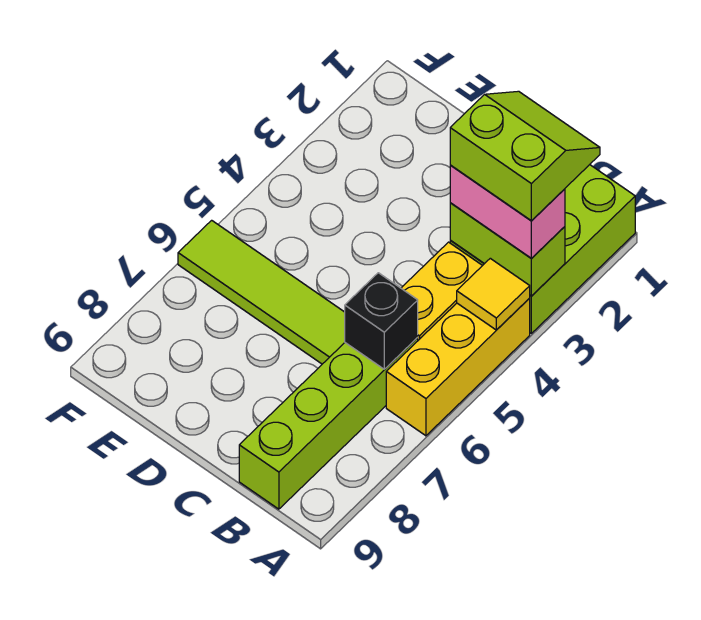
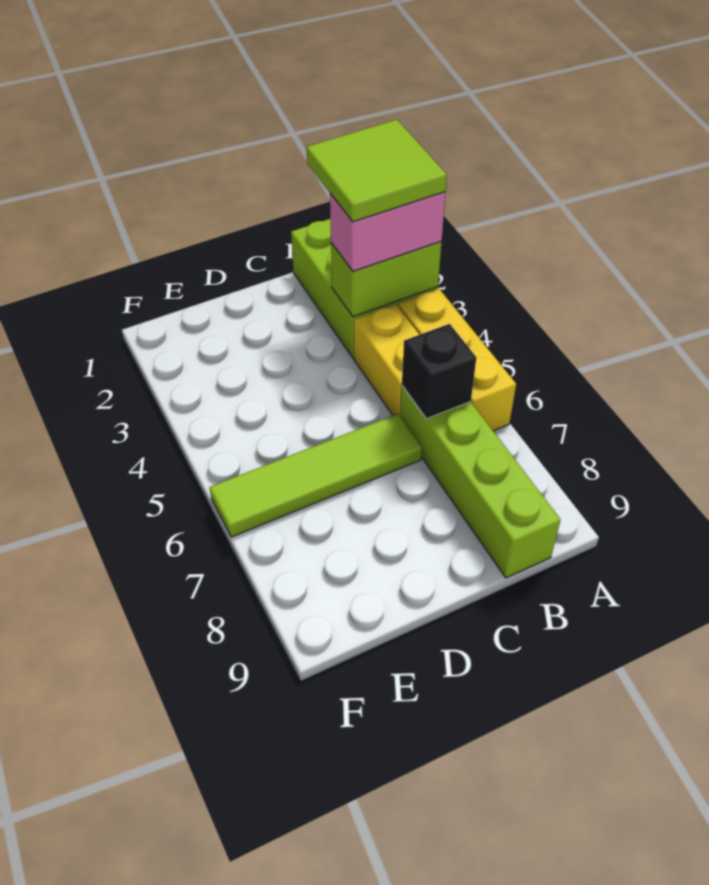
lime slope A2:B3 level 4 top 3 -> lime tile A2:B3 level 4
yellow tile A4 level 2 -> none

